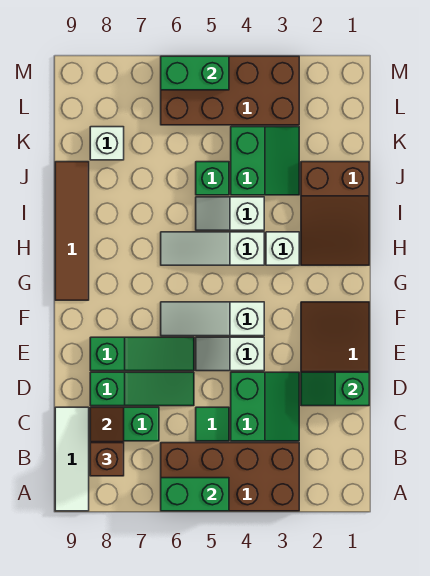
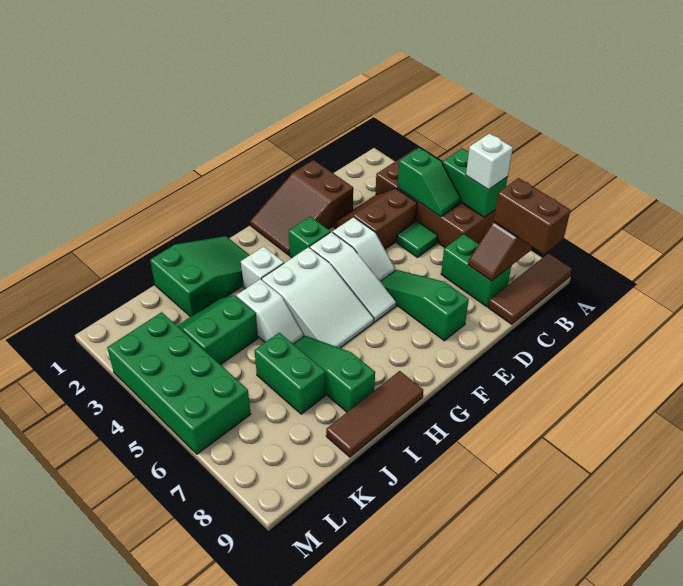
white tile A9:C9 level 1 -> brown tile A9:C9 level 1
brown brick B8 level 3 -> brown brick B8:B9 level 3
green slope C3:D4 level 1 top 4 -> brown slope C3:D4 level 1 top 4
green slope D1:D2 level 2 top 1 -> green slope B4:B5 level 2 top 4
green slope D6:D8 level 1 top 8 -> green slope I6:I8 level 1 top 8
brown tile G9:J9 level 1 -> brown tile H9:J9 level 1
brown slope H1:J2 level 1 top J -> green slope H1:J2 level 1 top J
white slope H4:H6 level 1 top 4 -> white slope G4:H6 level 1 top 4
green brick J5 level 1 -> green brick F3 level 1
white brick K8 level 1 -> white brick A6 level 3
brown brick L3:M6 level 1 -> green brick L3:M6 level 1
green brick M5:M6 level 2 -> green brick J6:J7 level 1

